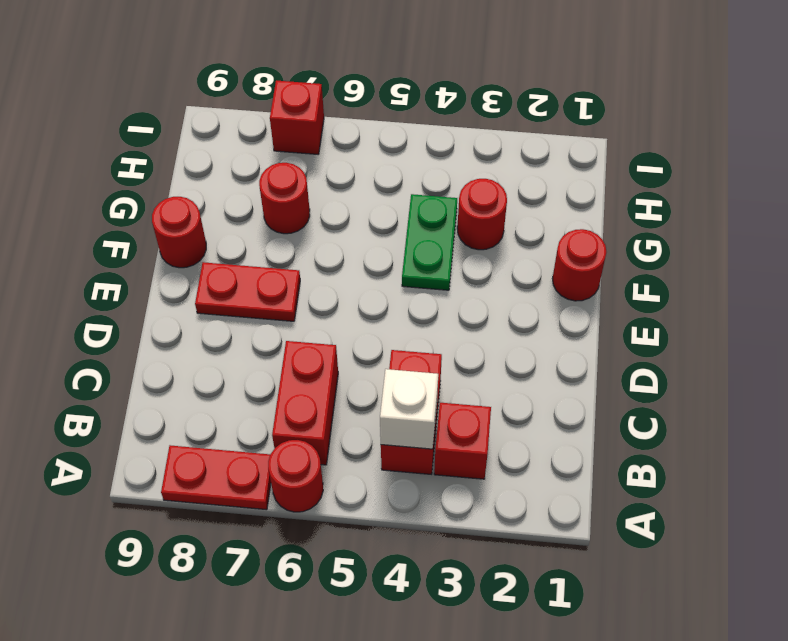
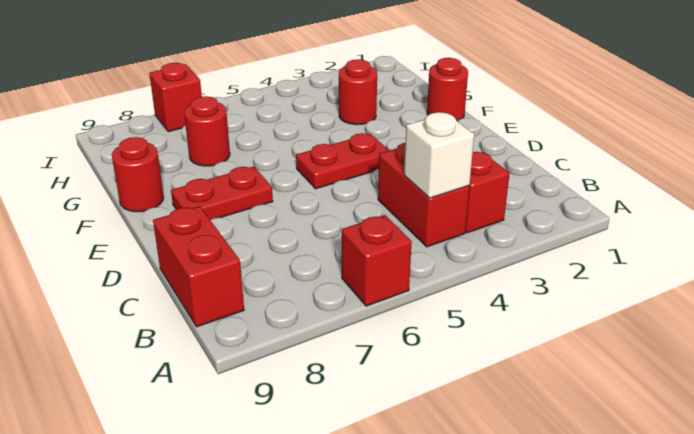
red round brick A6 level 1 -> red brick A6 level 1
red plate A7:A8 level 1 -> red plate E4:E5 level 1
red brick B6:C6 level 1 -> red brick B9:C9 level 1
green plate F4:G4 level 1 -> none

